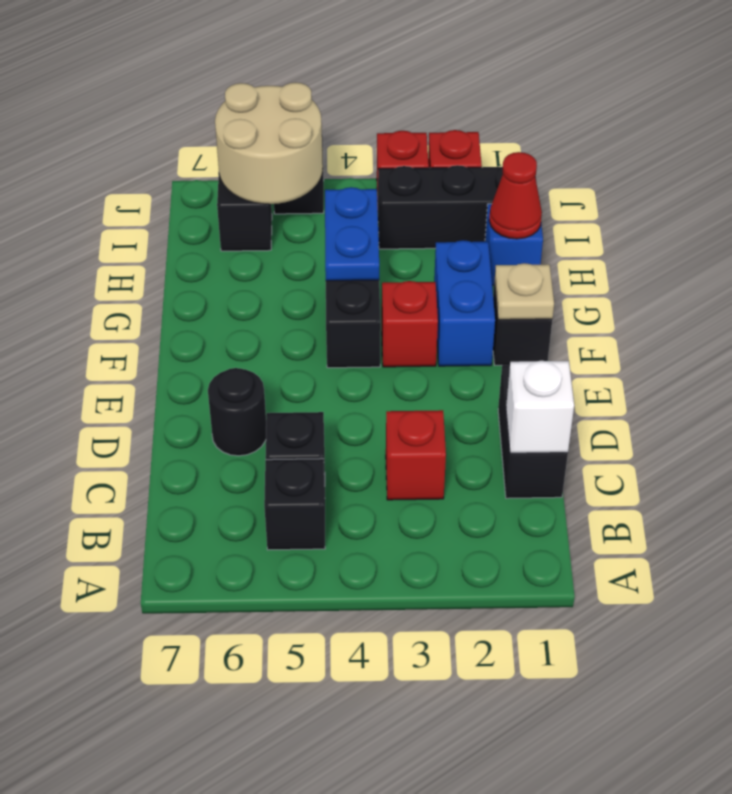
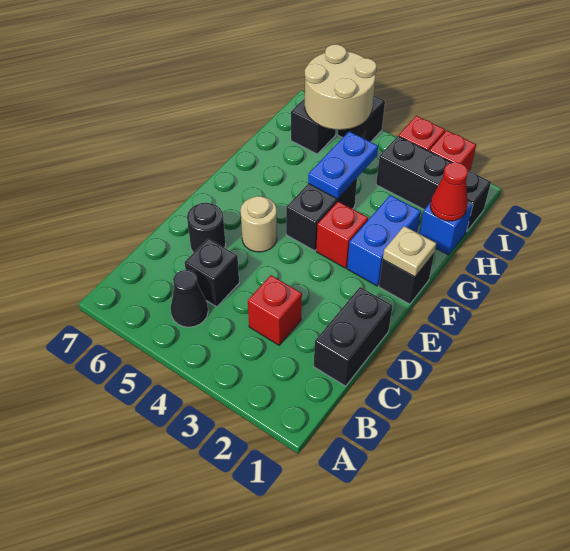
black brick B5 level 1 -> black cone B5 level 1
white brick C1 level 2 -> none
none -> tan round brick E5 level 1

